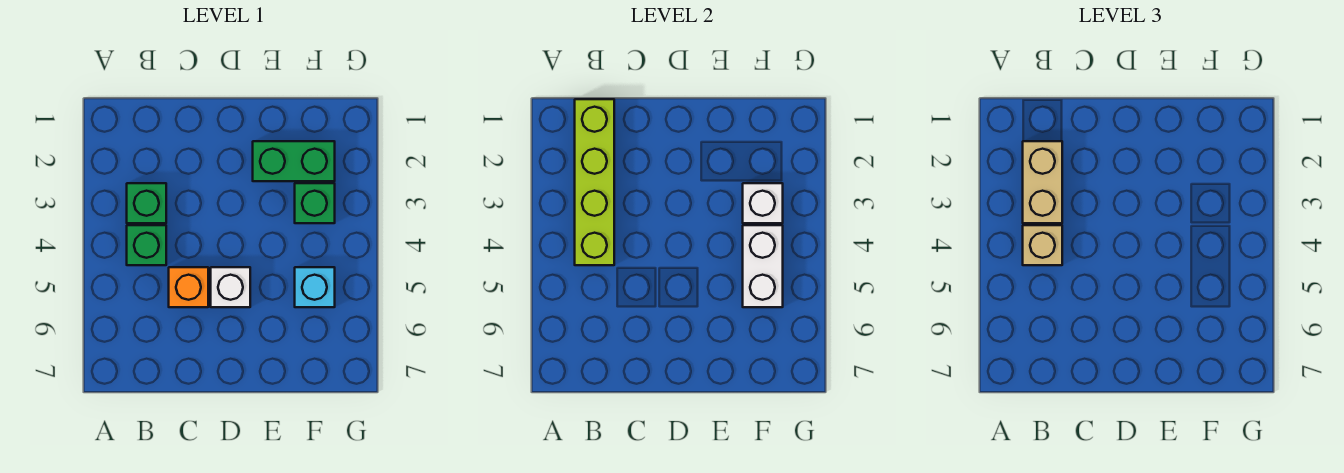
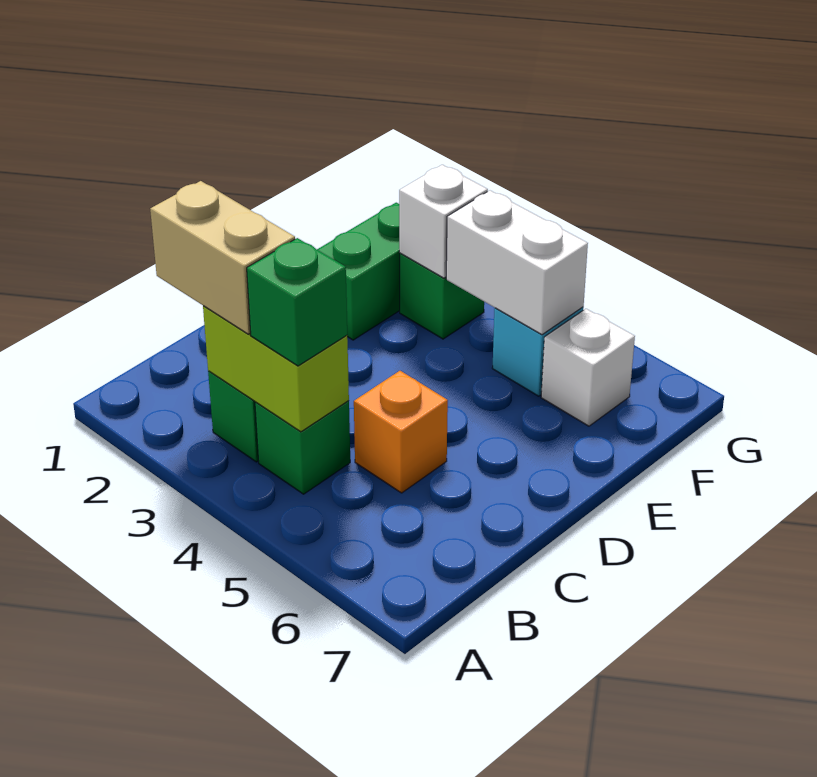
lime brick B1:B4 level 2 -> lime brick B3:B4 level 2
tan brick B4 level 3 -> green brick B4 level 3
white brick D5 level 1 -> white brick F6 level 1

